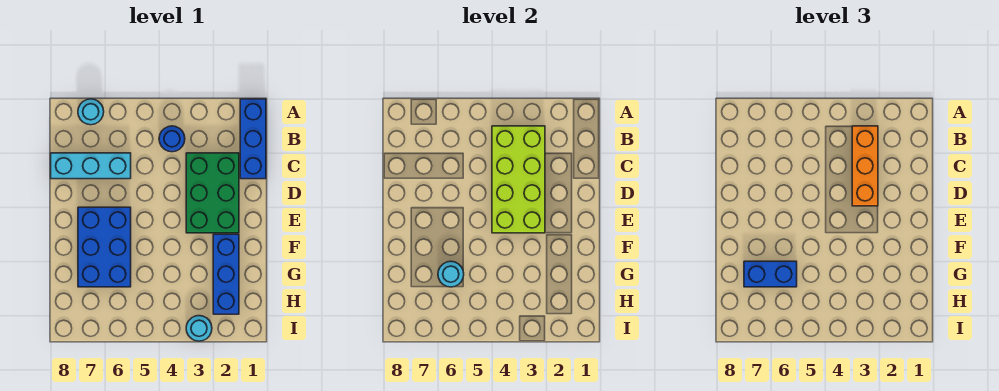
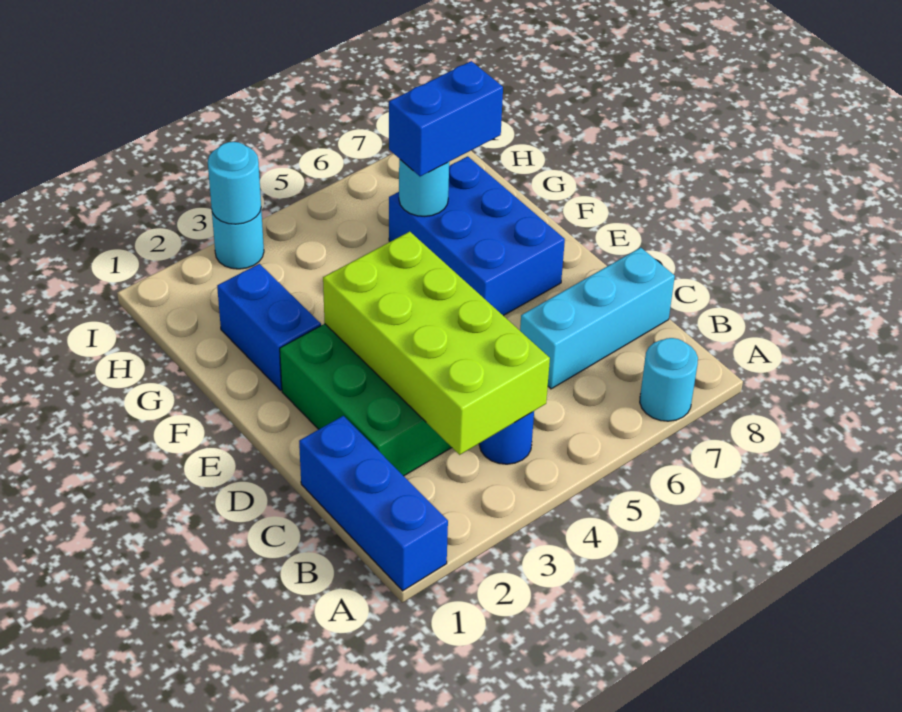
orange brick B3:D3 level 3 -> none
blue brick F2:H2 level 1 -> blue brick F2:G2 level 1
none -> cyan round brick I3 level 2

